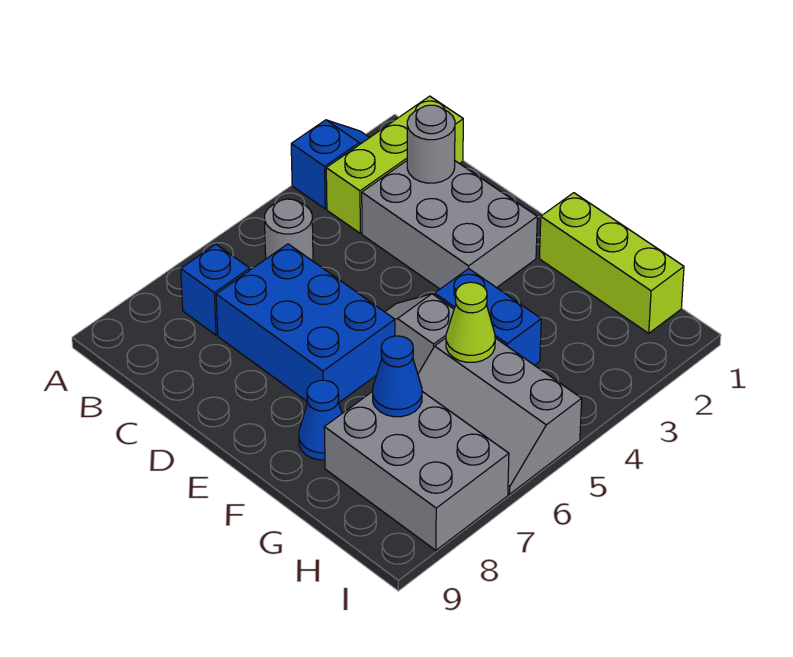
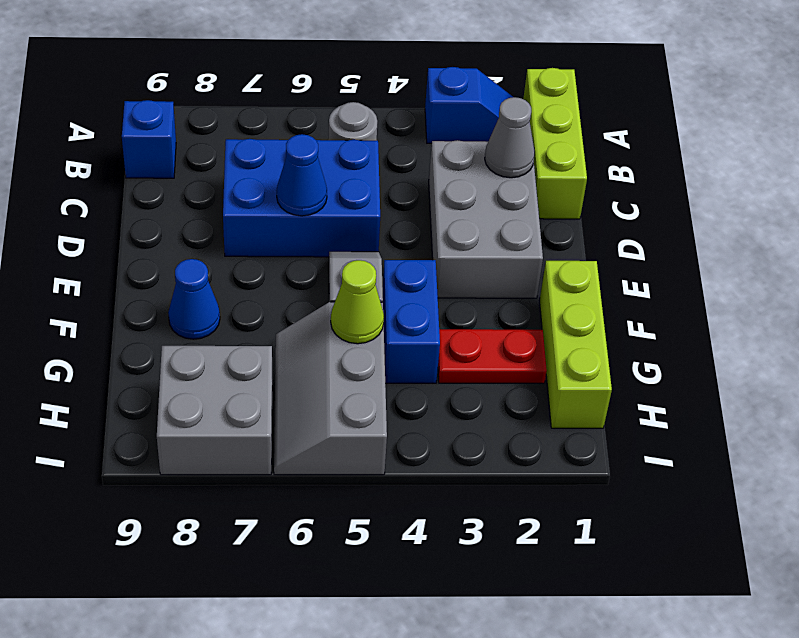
lime brick B1:B3 level 1 -> lime brick A1:C1 level 1
blue brick B7 level 1 -> blue brick B9 level 1
grey round brick C2 level 2 -> grey cone C2 level 2
blue brick C6:E7 level 1 -> blue brick C5:D7 level 1
none -> red plate G2:G3 level 1
grey brick G7:I8 level 1 -> grey brick H7:I8 level 1
blue cone G7 level 2 -> blue cone D6 level 2

